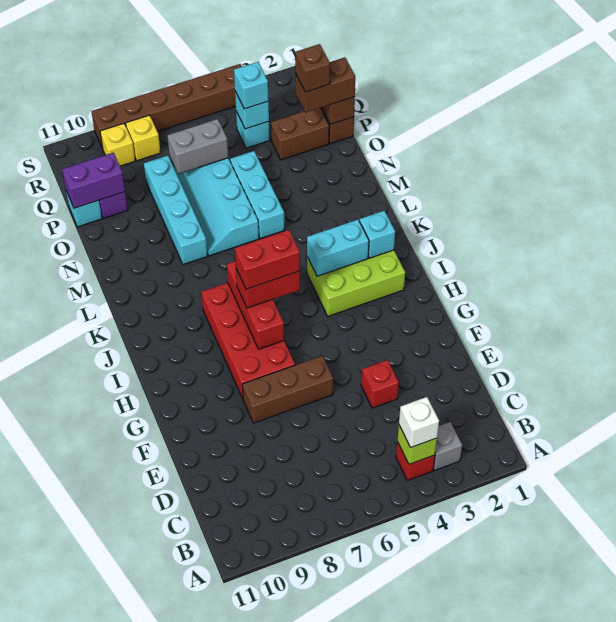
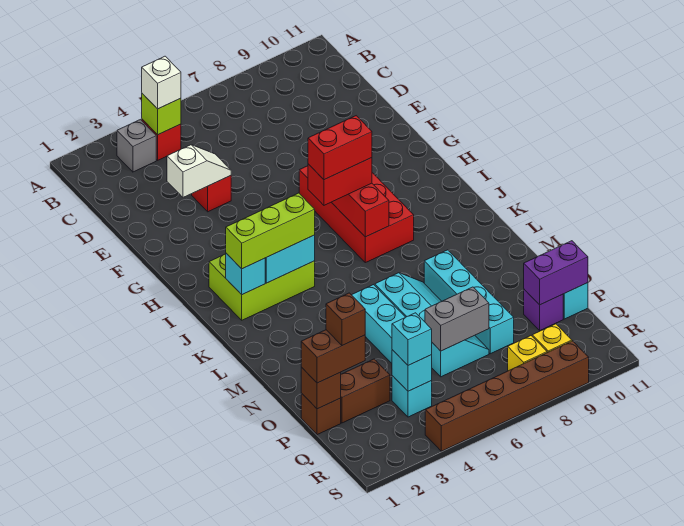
none -> white slope E3:E4 level 2 top 3
brown brick F6:F8 level 1 -> none
none -> lime brick J2:J4 level 3

